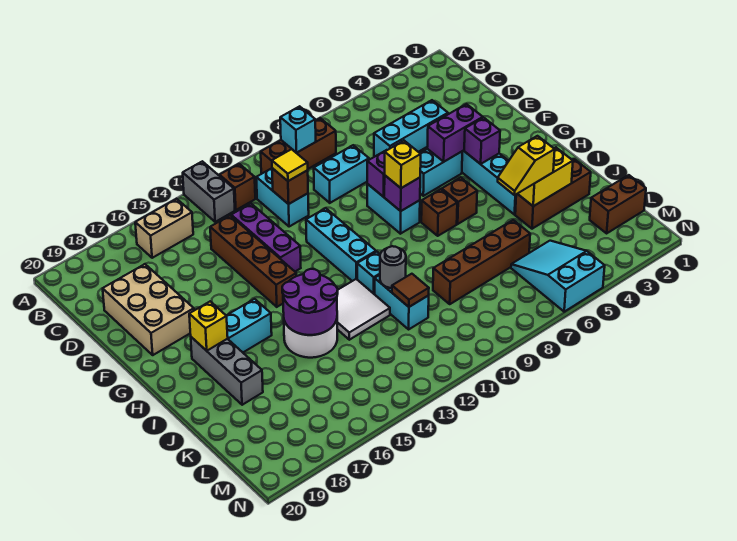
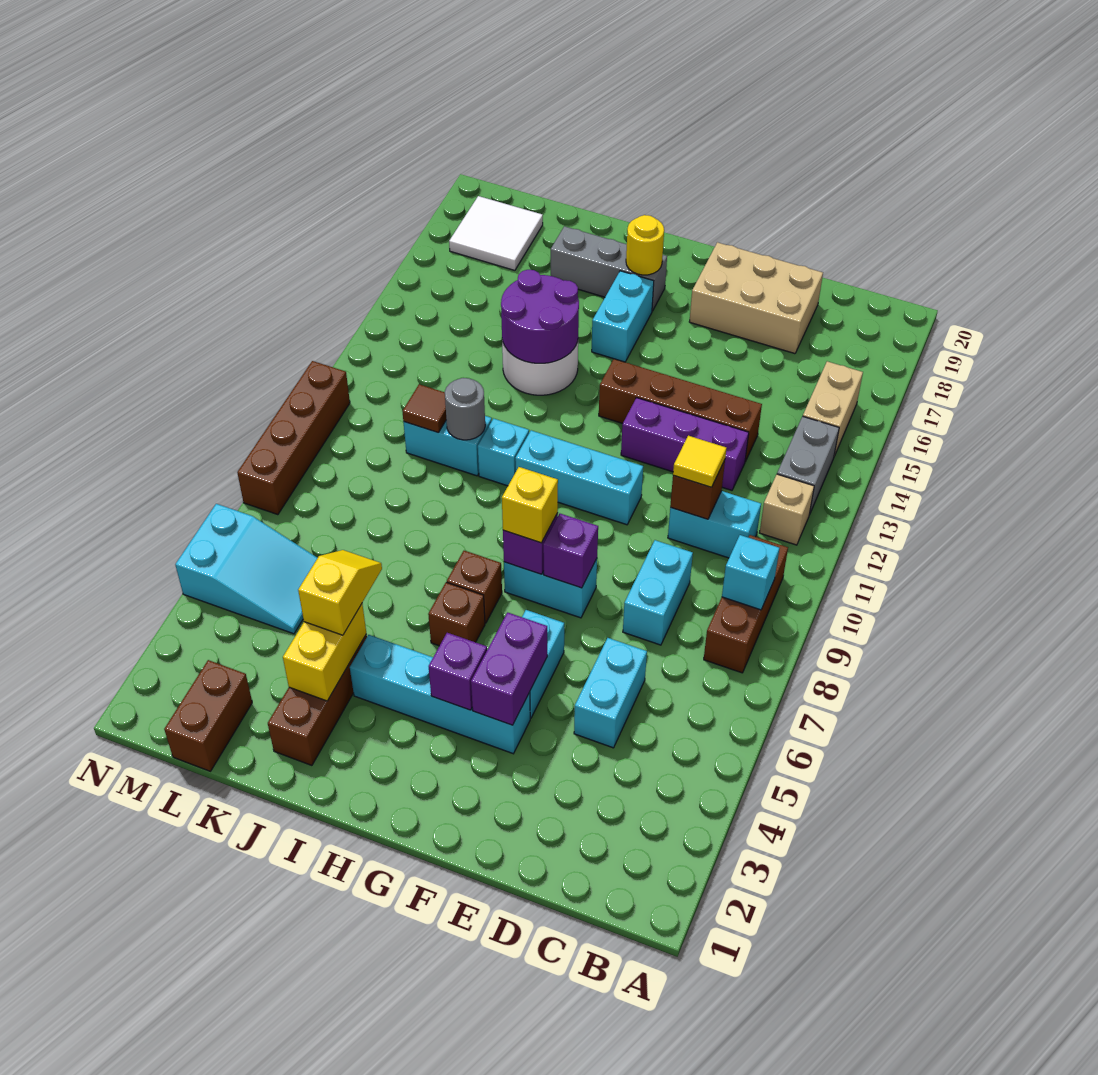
grey brick A13:B13 level 1 -> grey brick B13:B14 level 1
brown brick B12 level 1 -> tan brick B12 level 1
cyan brick D4:D6 level 1 -> cyan brick D5:D6 level 1
yellow brick H18 level 2 -> yellow round brick H18 level 2
white tile I12:J13 level 1 -> white tile L18:M19 level 1
brown brick K6:K9 level 1 -> brown brick N8:N11 level 1

